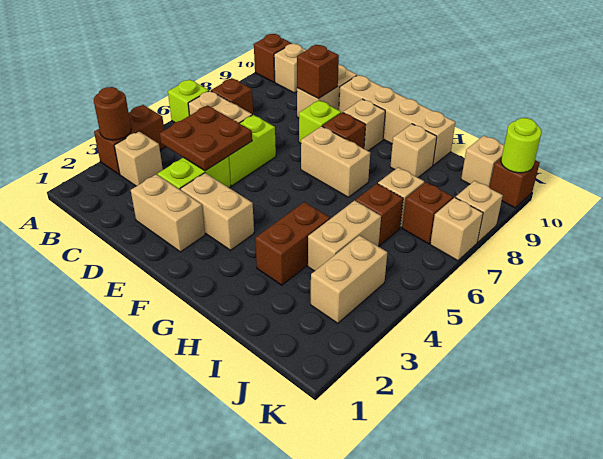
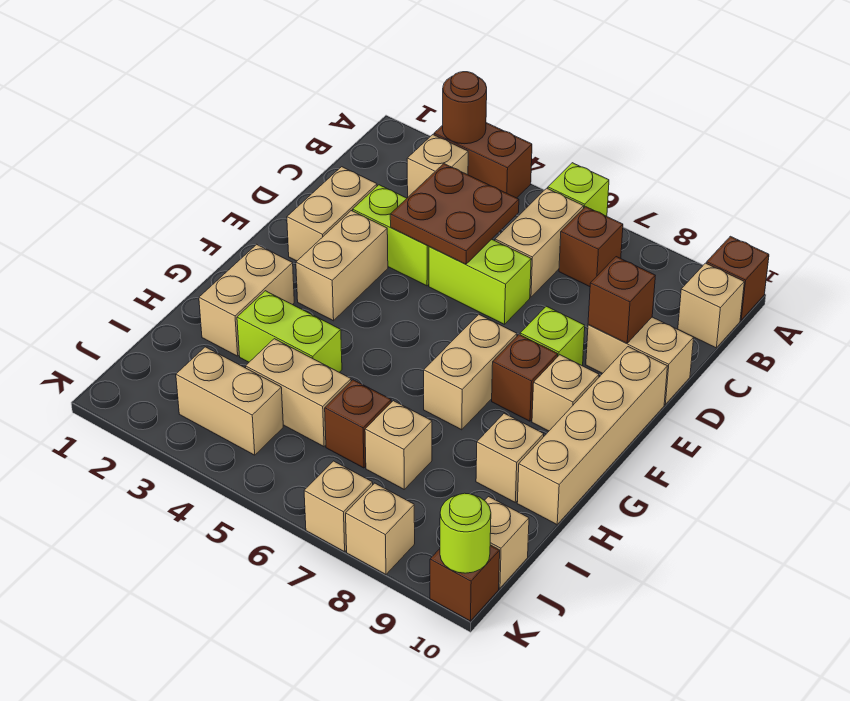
none -> tan brick G2:H2 level 1
brown brick H3:H4 level 1 -> lime brick H3:H4 level 1
brown brick J7 level 1 -> none

